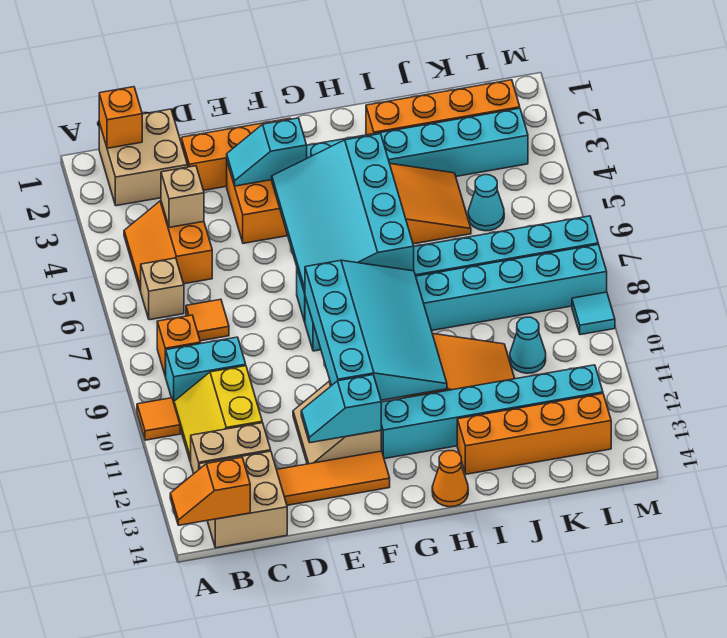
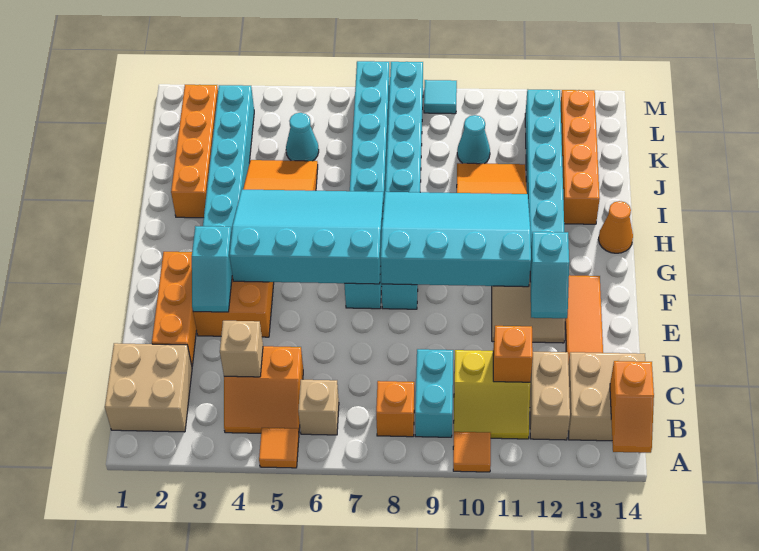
orange brick B1 level 2 -> orange brick C11 level 2
orange tile C7 level 1 -> orange tile A5 level 1
cyan slope F4:H7 level 2 top H -> cyan slope F4:H7 level 2 top F

